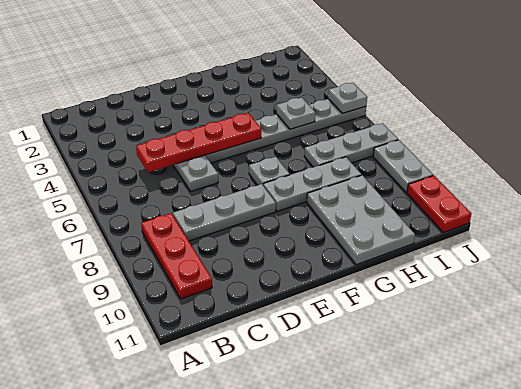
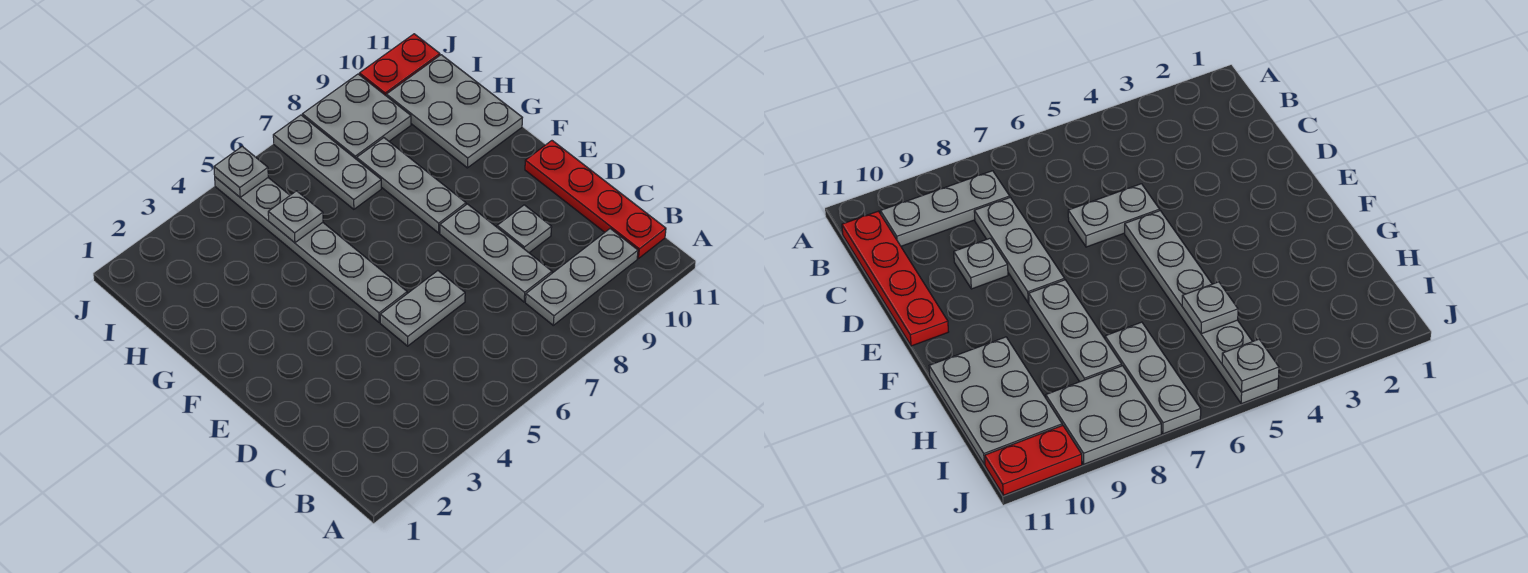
red plate B8:B10 level 1 -> grey plate B8:B10 level 1
red plate C5:F5 level 2 -> red plate B11:E11 level 1
grey plate F7 level 1 -> grey plate D9 level 1
grey plate G9:H11 level 1 -> grey plate G10:I11 level 1
grey plate J8:J9 level 1 -> grey plate I8:J9 level 1

